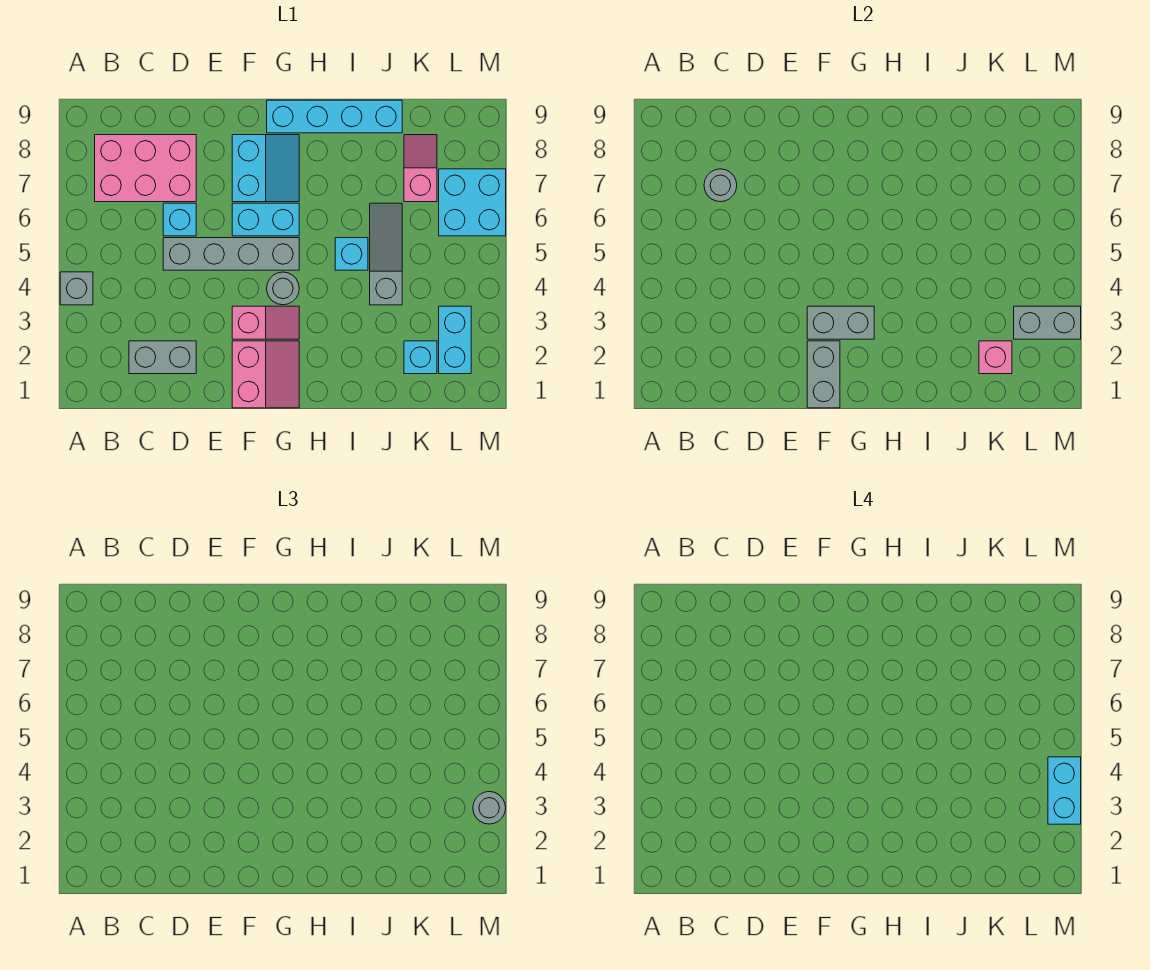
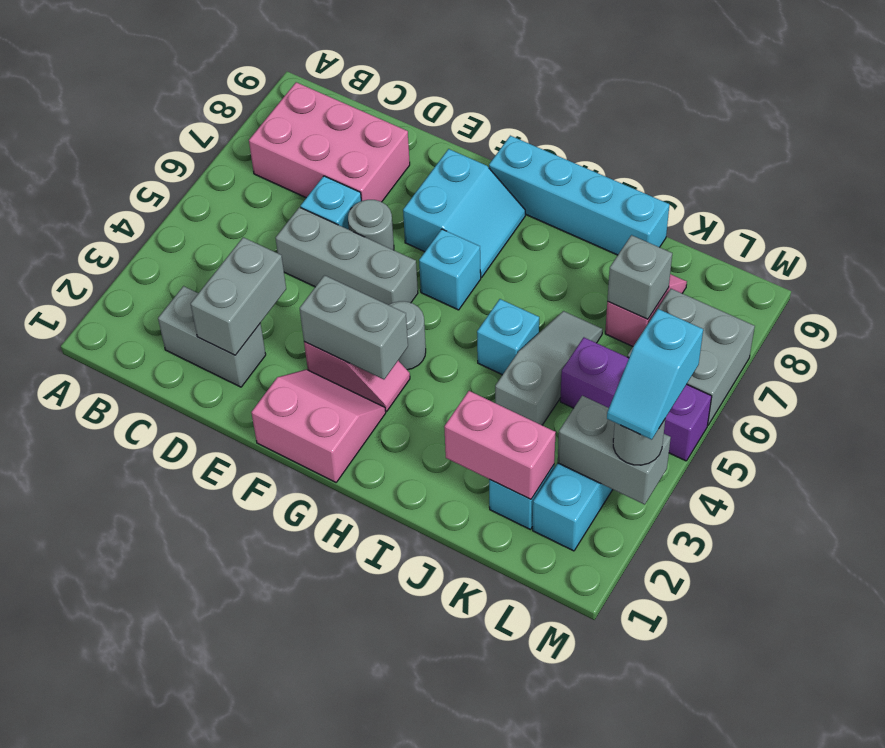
grey brick A4 level 1 -> grey brick K7 level 2
grey round brick C7 level 2 -> grey round brick E6 level 1
grey brick D5:G5 level 1 -> grey brick D5:F5 level 1
pink slope F1:G2 level 1 top F -> pink slope F1:G2 level 1 top 1
grey brick F1:F2 level 2 -> grey brick D2:D3 level 2
cyan brick F6:G6 level 1 -> cyan brick G6 level 1
pink brick K2 level 2 -> pink brick J2:K2 level 2
none -> purple brick K5:M5 level 1
cyan brick L6:M7 level 1 -> grey brick L6:M7 level 1
cyan brick M3:M4 level 4 -> cyan slope M3:M4 level 4 top 4

